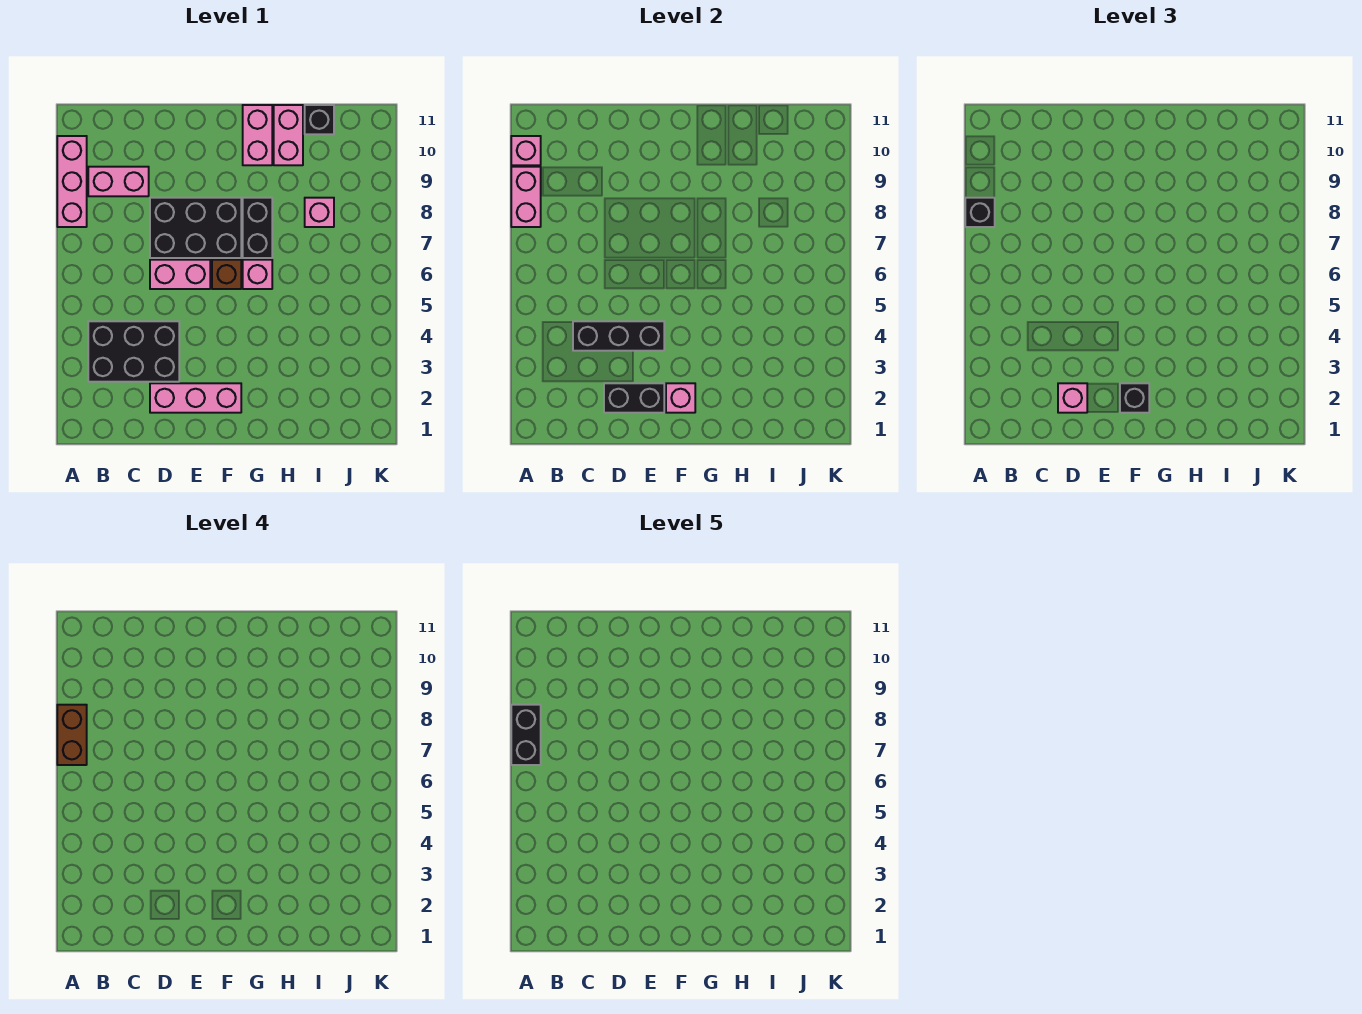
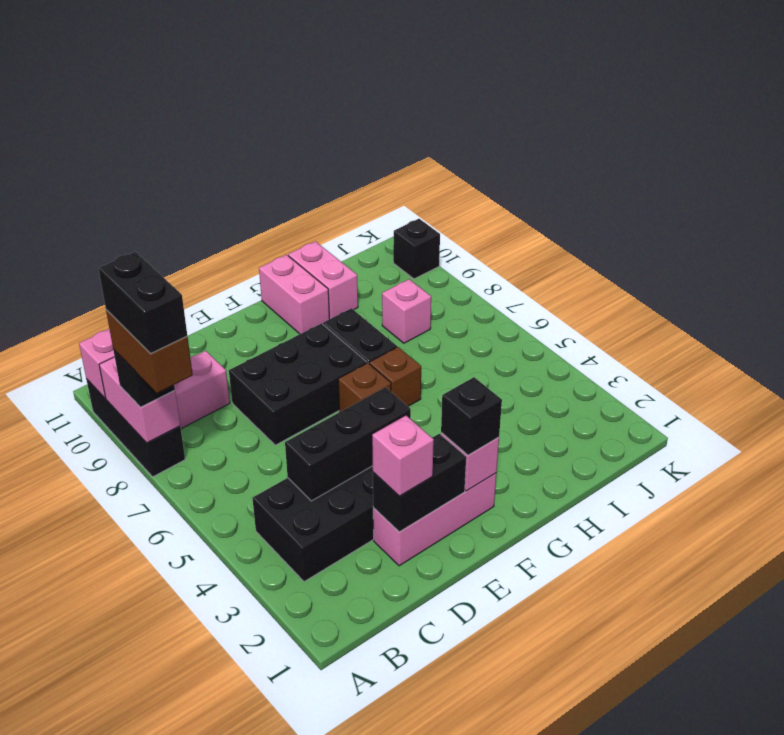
pink brick A8:A10 level 1 -> black brick A8:A10 level 1
pink brick D6:E6 level 1 -> none
pink brick G6 level 1 -> brown brick G6 level 1
black brick I11 level 1 -> black brick K10 level 1

